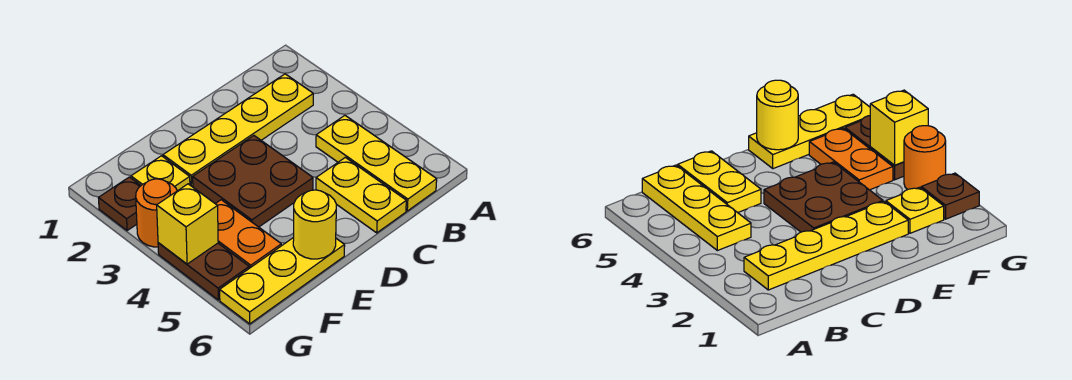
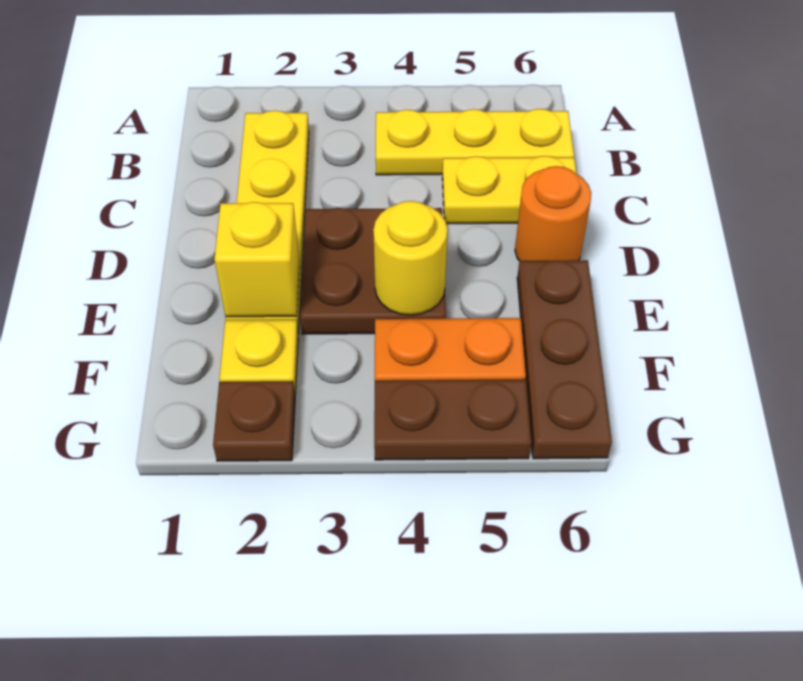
yellow plate E6:G6 level 1 -> brown plate E6:G6 level 1
yellow round brick E6 level 2 -> yellow round brick E4 level 2
orange round brick G3 level 1 -> orange round brick D6 level 1
yellow brick G4 level 2 -> yellow brick E2 level 2

